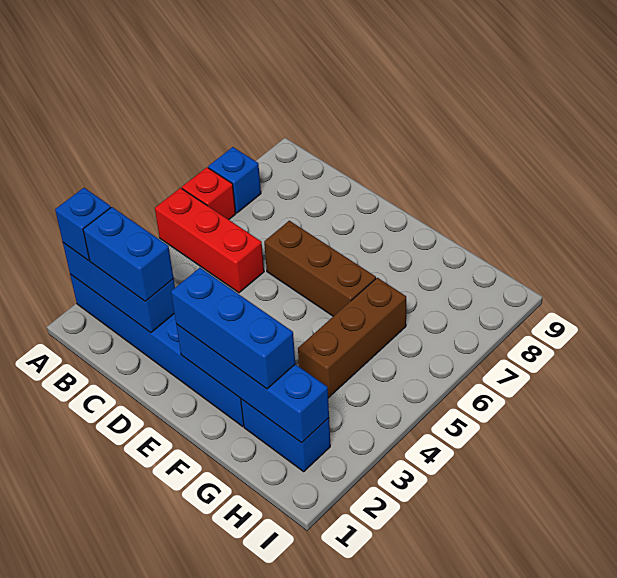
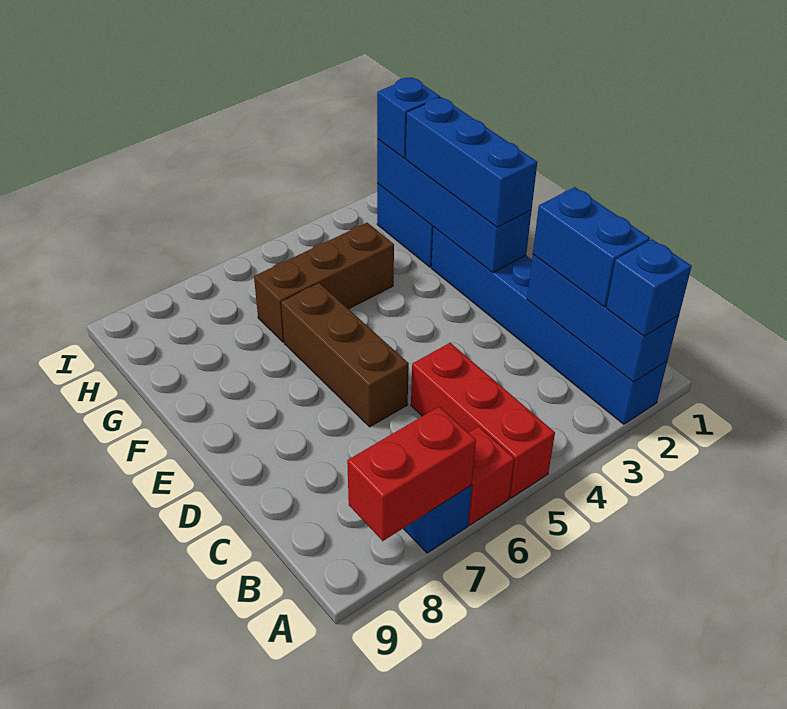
none -> red brick A7:A8 level 2
none -> blue brick H2 level 3

